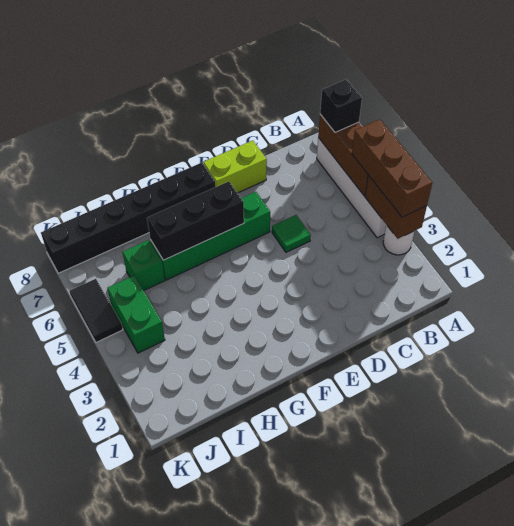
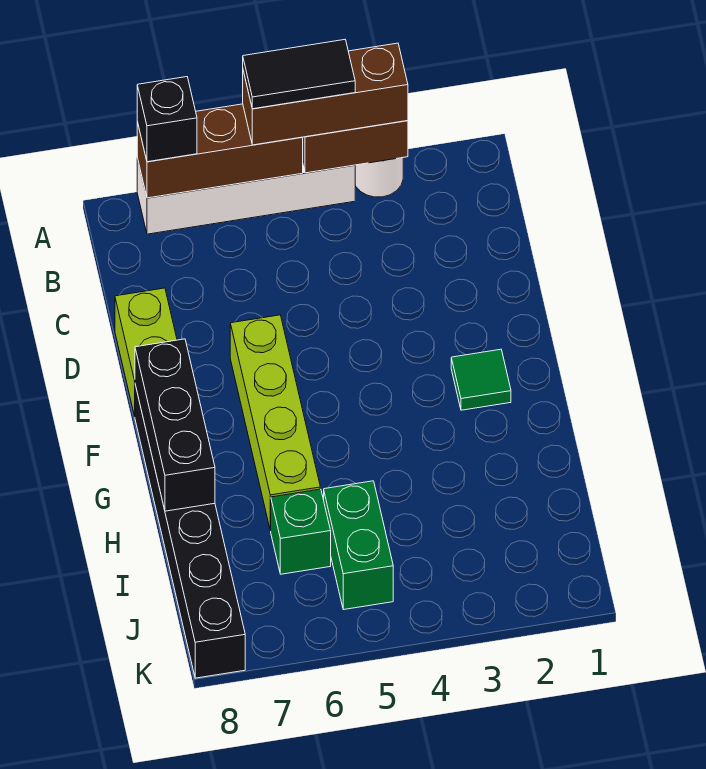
green tile D5 level 1 -> green tile F2 level 1
green brick E6:H6 level 1 -> lime brick E6:H6 level 1
black brick F6:H6 level 2 -> black brick F8:H8 level 2
green brick J4:J5 level 1 -> green brick I5:J5 level 1
black tile K5:K6 level 1 -> black tile A4:A5 level 4

